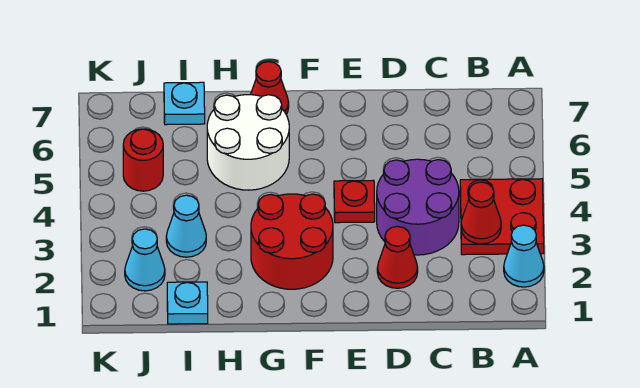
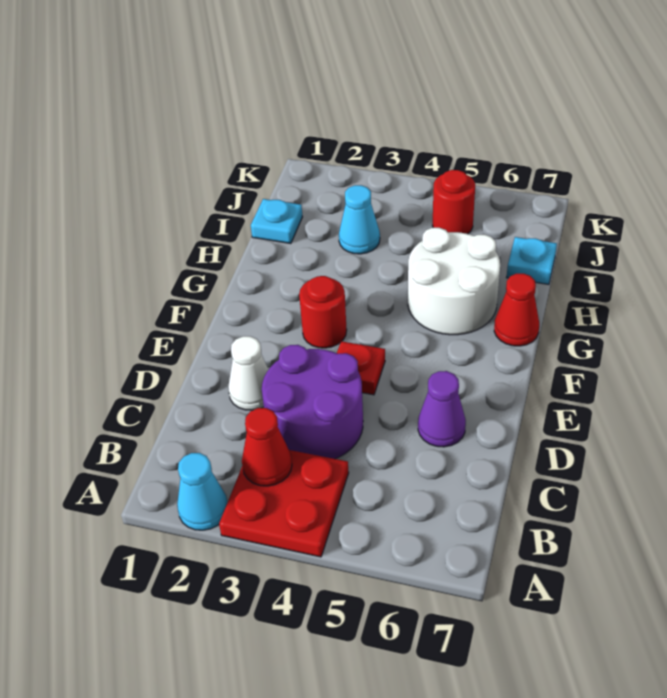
red cone D2 level 1 -> white cone D2 level 1
none -> purple cone D6 level 1
red round brick F2:G3 level 1 -> red round brick F3 level 1
cyan cone J2 level 1 -> none

